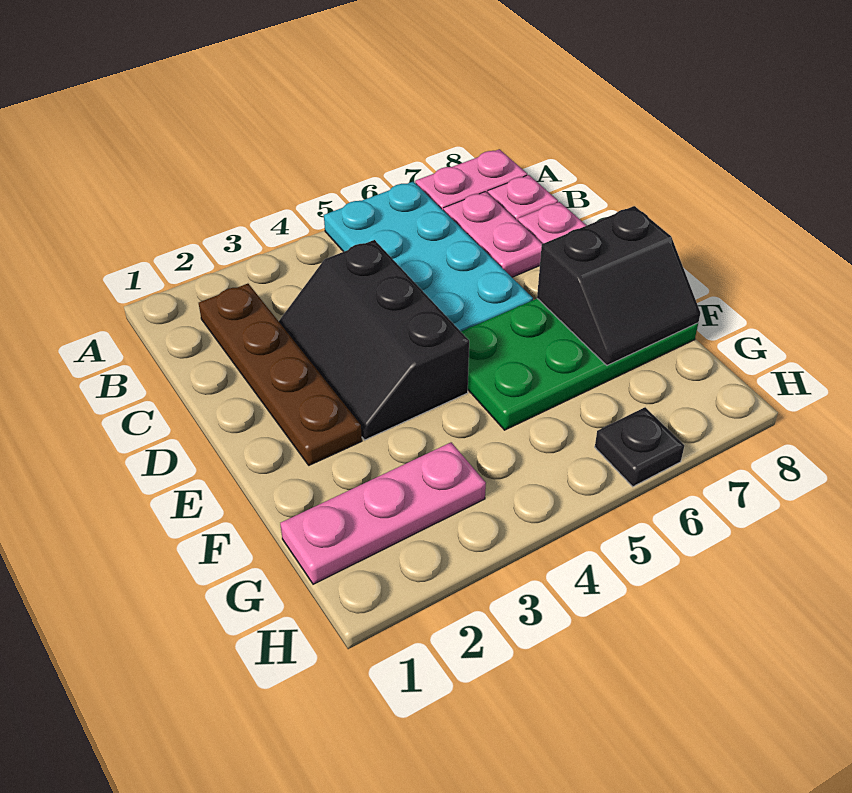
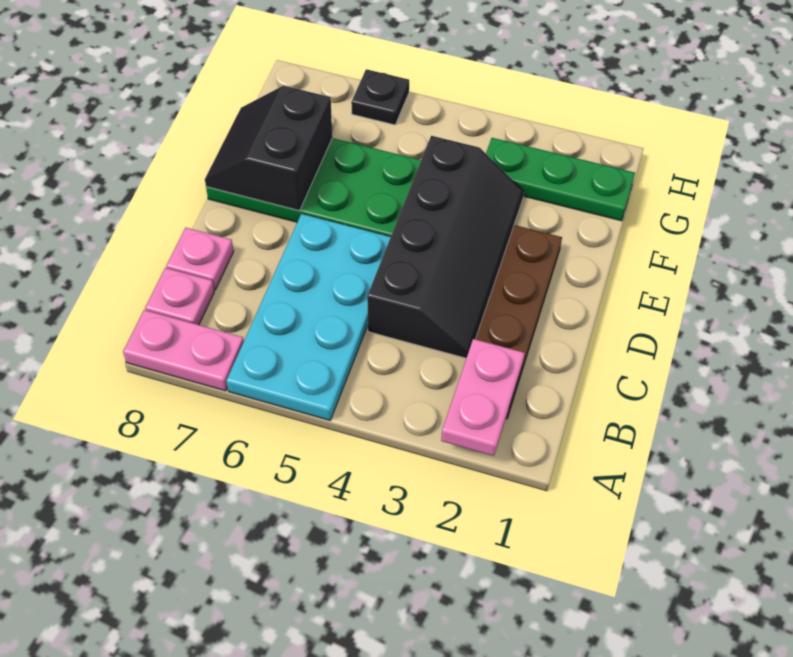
pink plate B7:C7 level 1 -> pink plate A2:B2 level 2
black slope C3:E4 level 1 top 4 -> black slope C3:F4 level 1 top 4
black slope E7:F8 level 2 top E -> black slope E7:F8 level 2 top 7
pink plate G1:G3 level 1 -> green plate G1:G3 level 1

